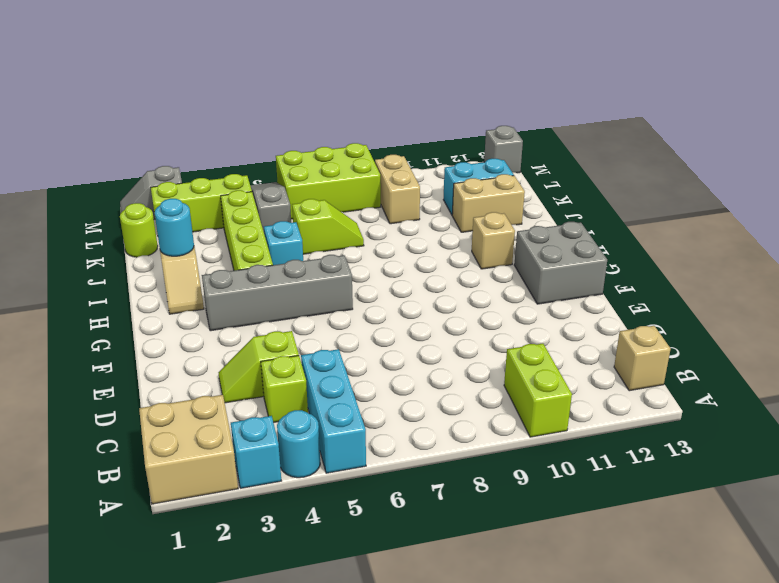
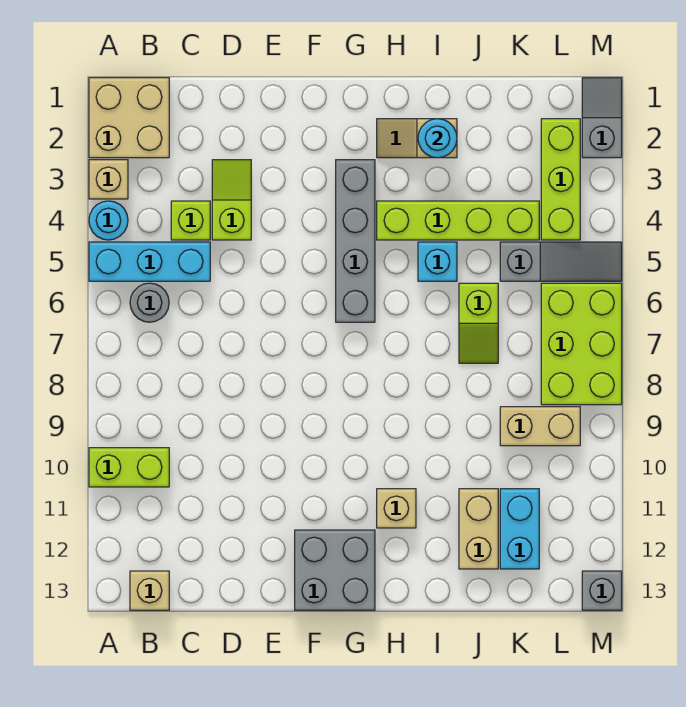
cyan brick A3 level 1 -> tan brick A3 level 1
none -> grey round brick B6 level 1
lime round brick K1 level 1 -> none

